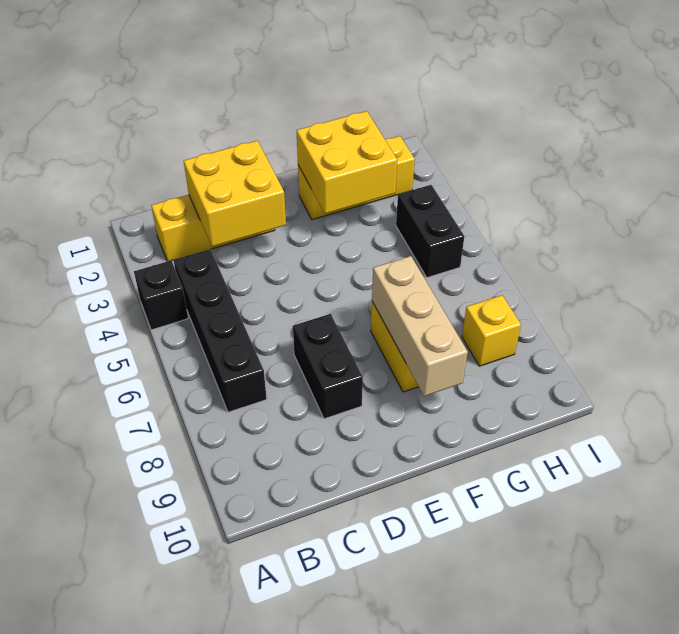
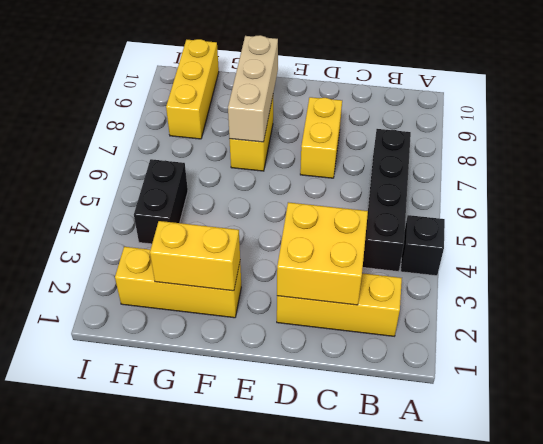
black brick D7:D8 level 1 -> yellow brick D7:D8 level 1
yellow brick F2:G3 level 2 -> yellow brick F2:G2 level 2
yellow brick H8 level 1 -> yellow brick H8:H10 level 1

